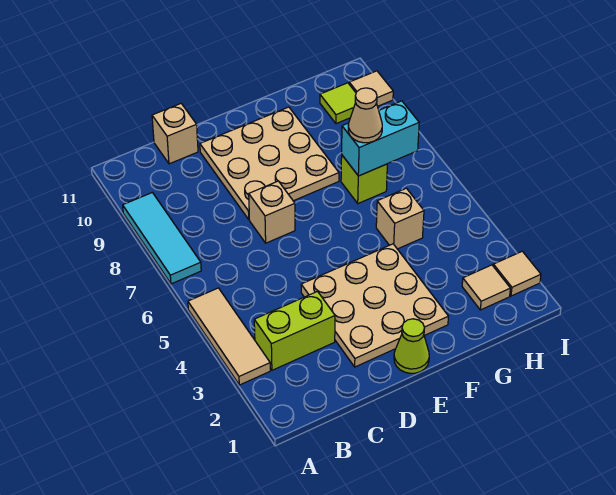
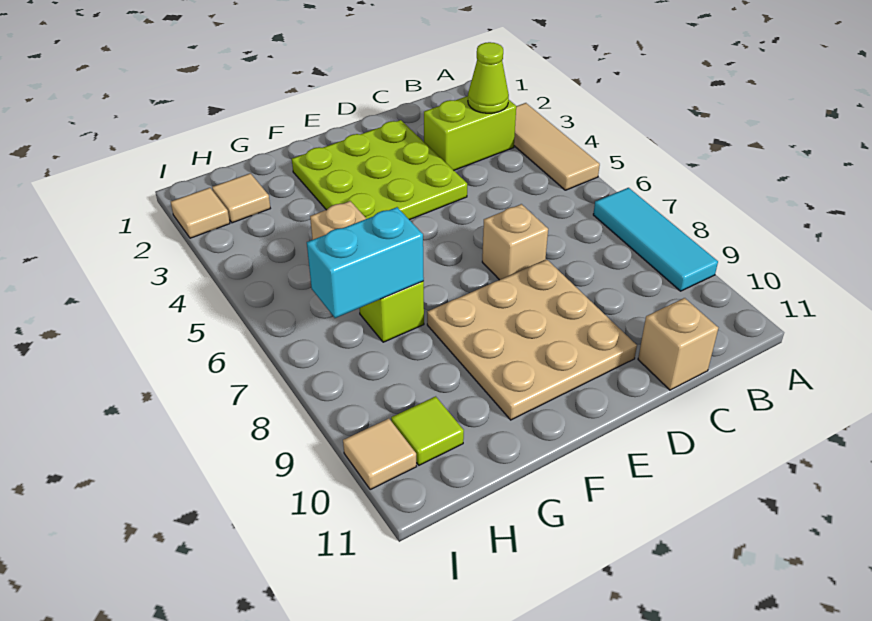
tan plate D2:F4 level 1 -> lime plate D2:F4 level 1
lime cone E1 level 1 -> lime cone B3 level 2
tan cone G7 level 3 -> none

